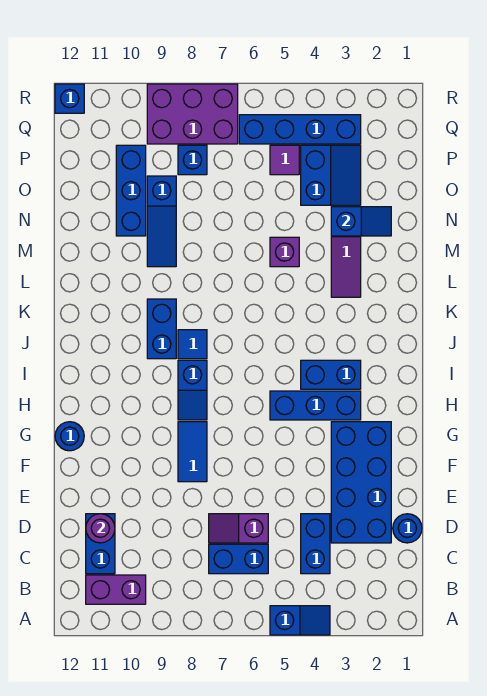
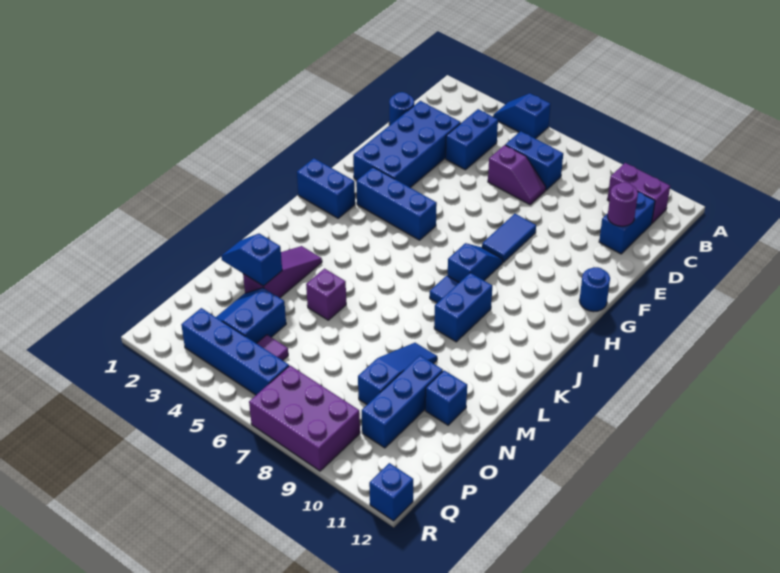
blue brick I3:I4 level 1 -> blue brick I1:I2 level 1
blue brick P8 level 1 -> blue brick N11 level 1

